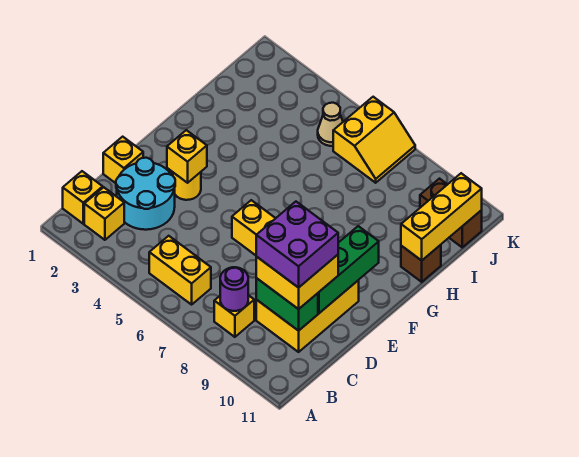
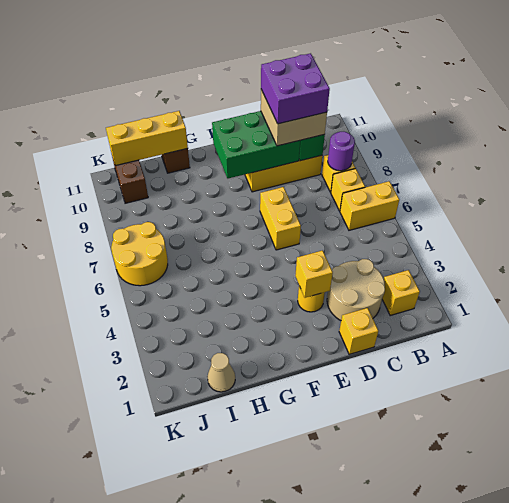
yellow brick B1 level 1 -> yellow brick B7 level 1
yellow brick B5:B6 level 1 -> yellow brick A6:B6 level 1
cyan round brick C2:D3 level 1 -> tan round brick C2:D3 level 1
yellow brick C9:D10 level 3 -> tan brick C9:D10 level 3
green brick D10:F10 level 2 -> green brick D9:F10 level 2
tan cone J5 level 1 -> tan cone I1 level 1
yellow slope J6:K7 level 1 top 6 -> yellow round brick J6:K7 level 1

